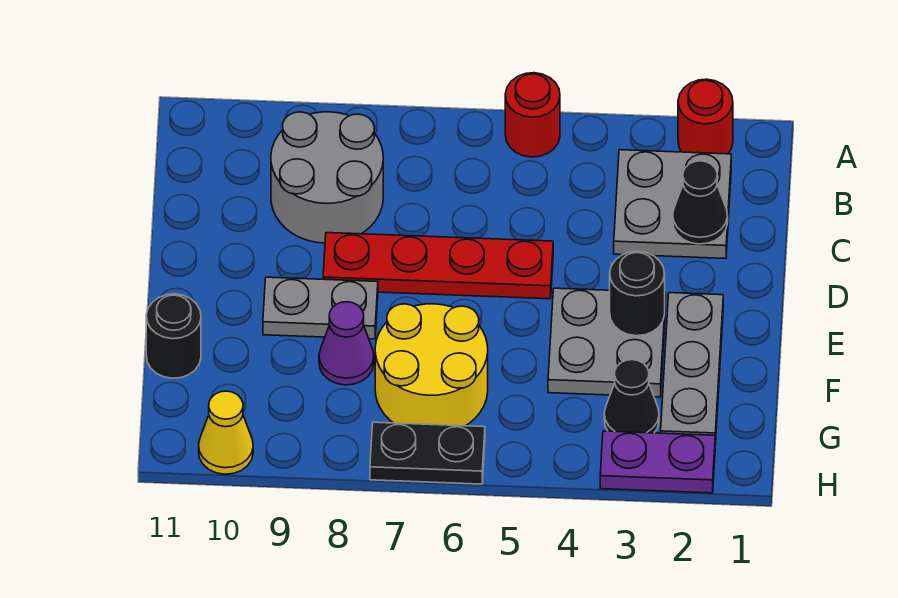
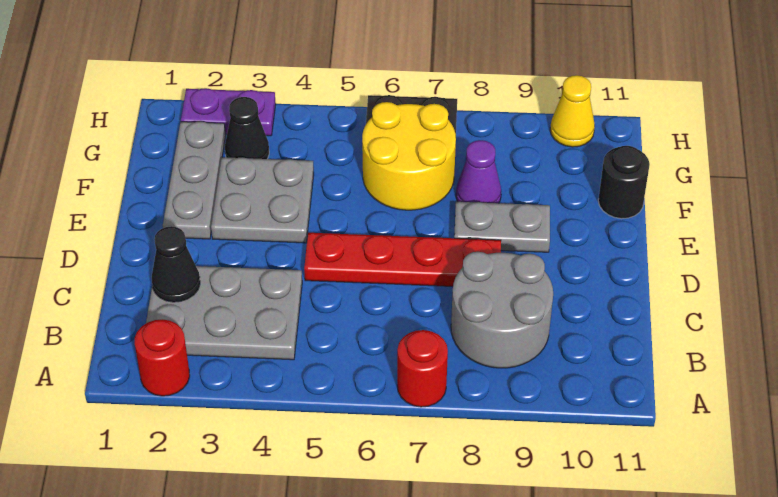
red round brick A5 level 1 -> red round brick A7 level 1
grey plate B2:C3 level 1 -> grey plate B2:C4 level 1
black round brick E3 level 2 -> none

